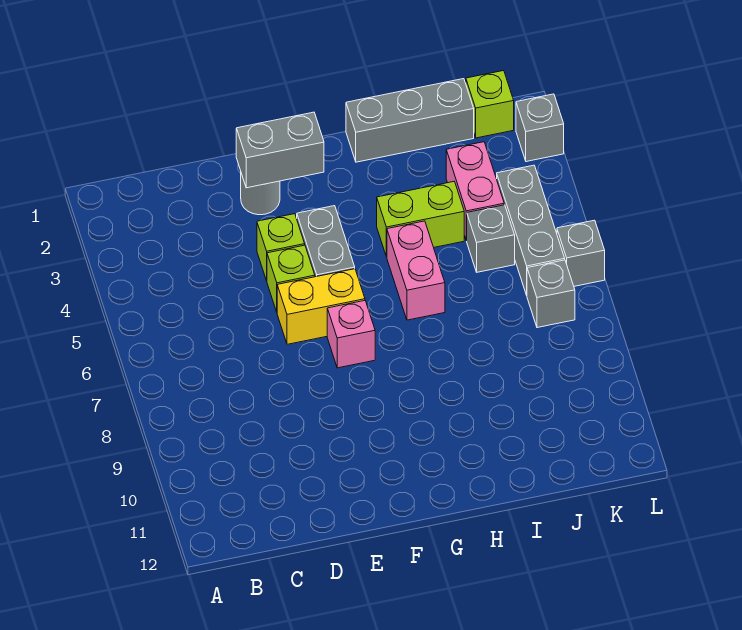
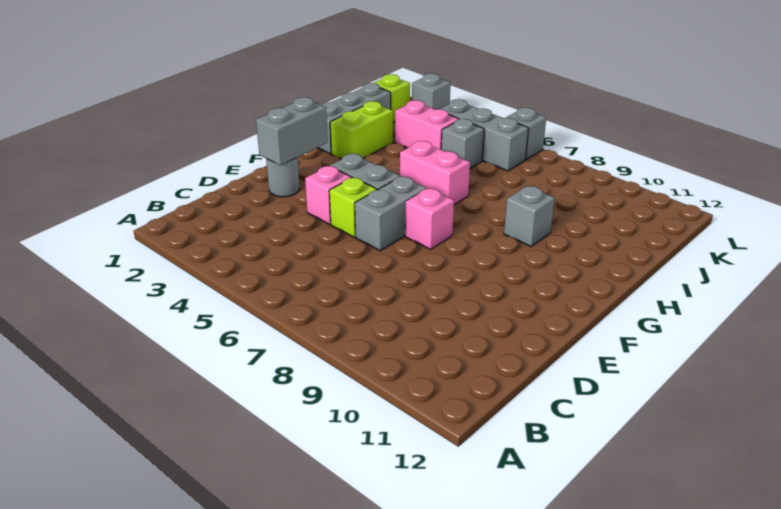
lime brick E4 level 1 -> pink brick E4 level 1
yellow brick E6:F6 level 1 -> grey brick E6:F6 level 1
lime brick H4:I4 level 1 -> lime brick H2:I2 level 1
grey brick K7 level 1 -> grey brick H9 level 1

